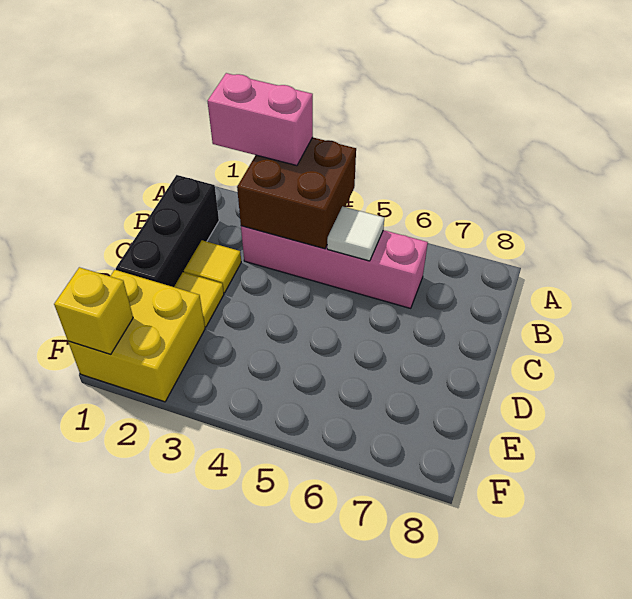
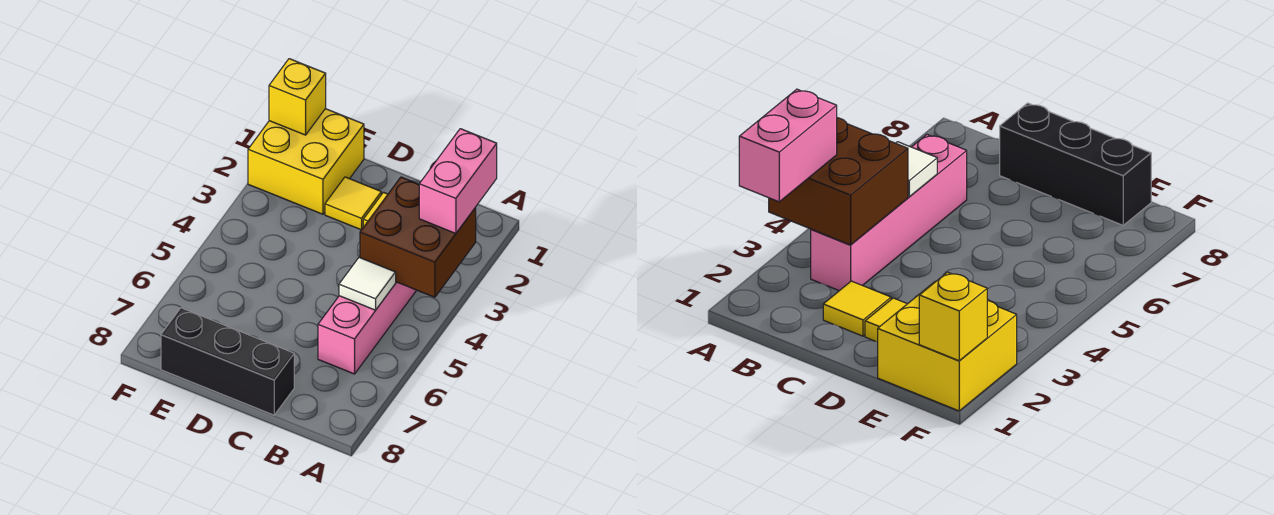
black brick B1:D1 level 1 -> black brick C8:E8 level 1

